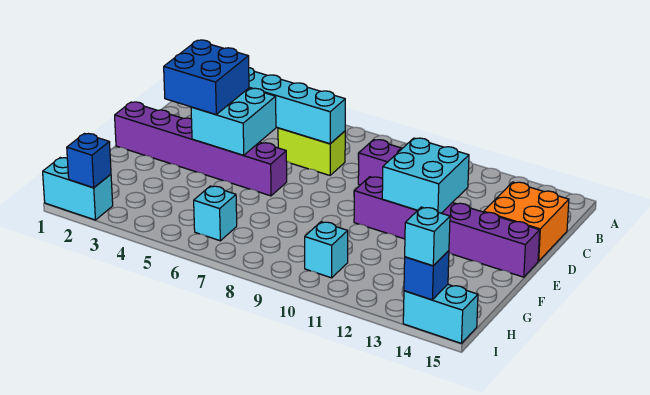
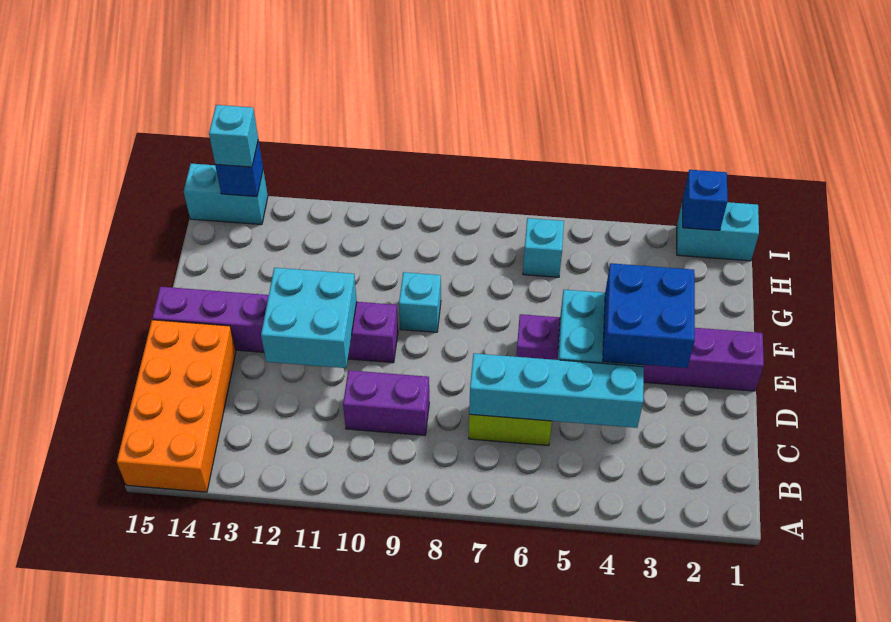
orange brick C14:D15 level 1 -> orange brick A14:D15 level 1
cyan brick H10 level 1 -> cyan brick F9 level 1

